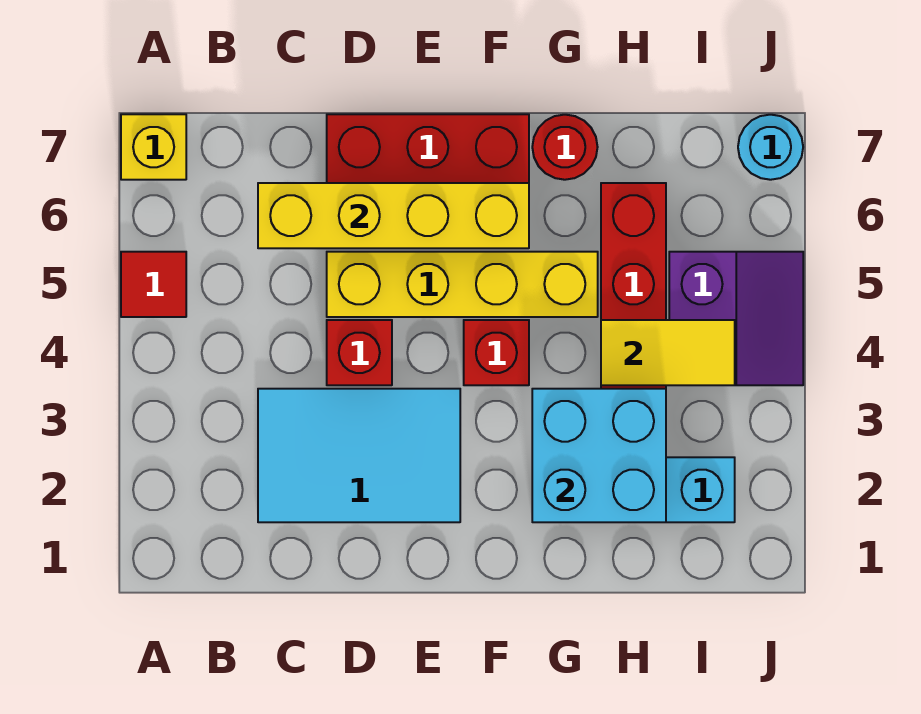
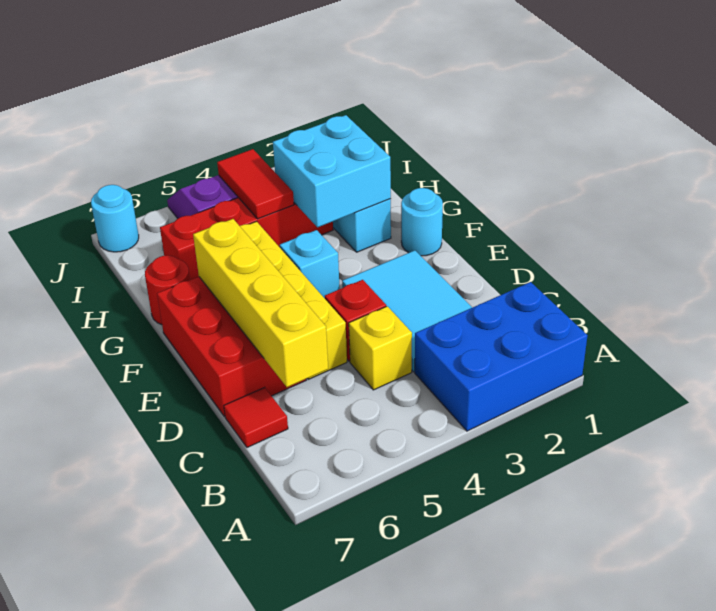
none -> blue brick A1:B3 level 1
red tile A5 level 1 -> red tile C7 level 1
yellow brick A7 level 1 -> yellow brick C4 level 1
none -> cyan round brick F1 level 1
red brick F4 level 1 -> cyan brick F4 level 1
yellow tile H4:I4 level 2 -> red tile H4:I4 level 2

